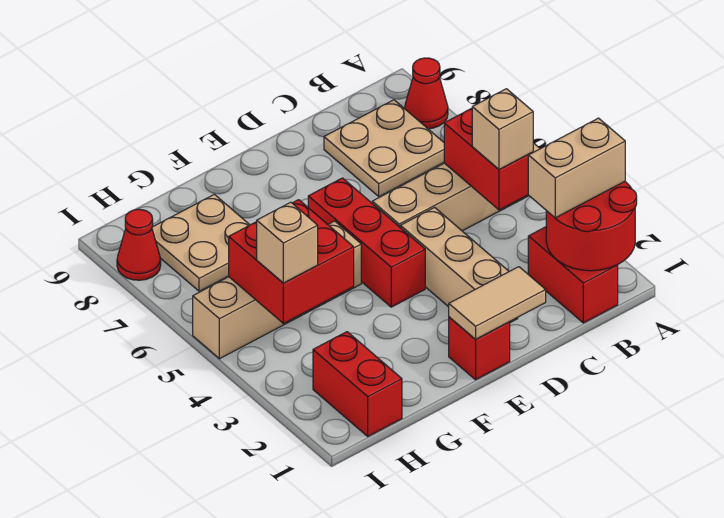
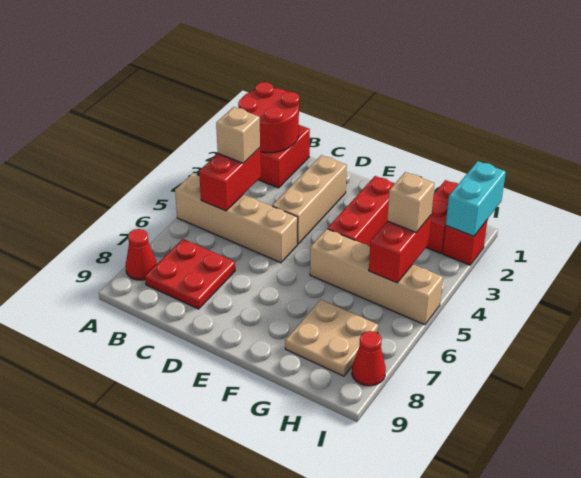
tan brick A2:B2 level 3 -> none
tan plate B7:C8 level 1 -> red plate B7:C8 level 1
tan tile D1:E1 level 2 -> none
red brick E1 level 1 -> red brick I2 level 1
red brick E4:E6 level 1 -> red brick F2:F4 level 1
red brick G4:H5 level 2 -> red brick H4:H5 level 2
none -> cyan brick I1:I2 level 2

